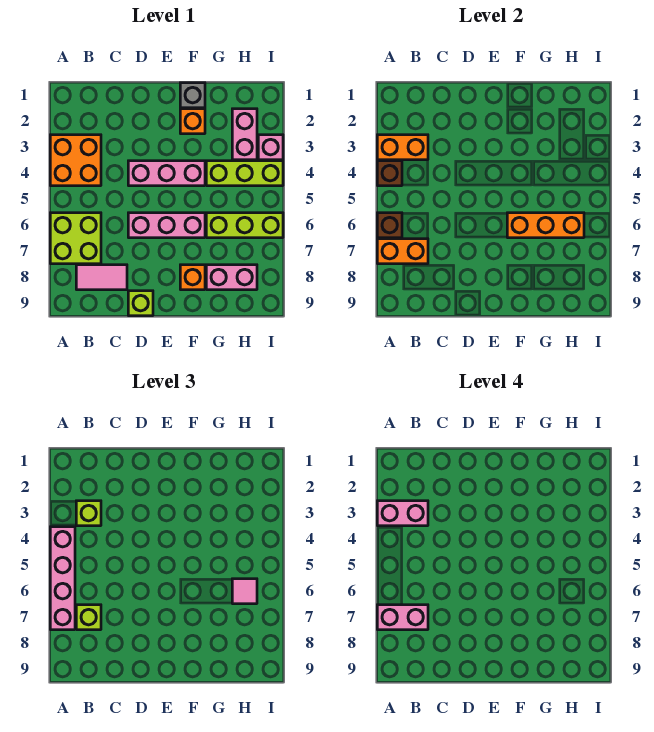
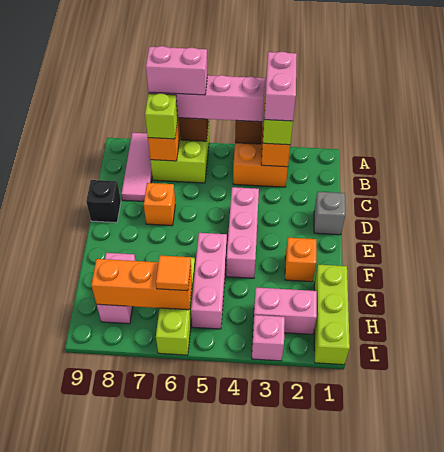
pink brick A7:B7 level 4 -> pink brick A6:A7 level 4
pink tile B8:C8 level 1 -> pink tile A8:C8 level 1
pink brick D6:F6 level 1 -> pink brick F5:H5 level 1
lime brick D9 level 1 -> black brick D9 level 1
grey brick F1 level 1 -> grey brick D1 level 1
orange brick F6:H6 level 2 -> orange brick H6:H8 level 2
orange brick F8 level 1 -> orange brick D7 level 1
lime brick G4:I4 level 1 -> lime brick G1:I1 level 1
pink tile H6 level 3 -> orange tile H6 level 3

